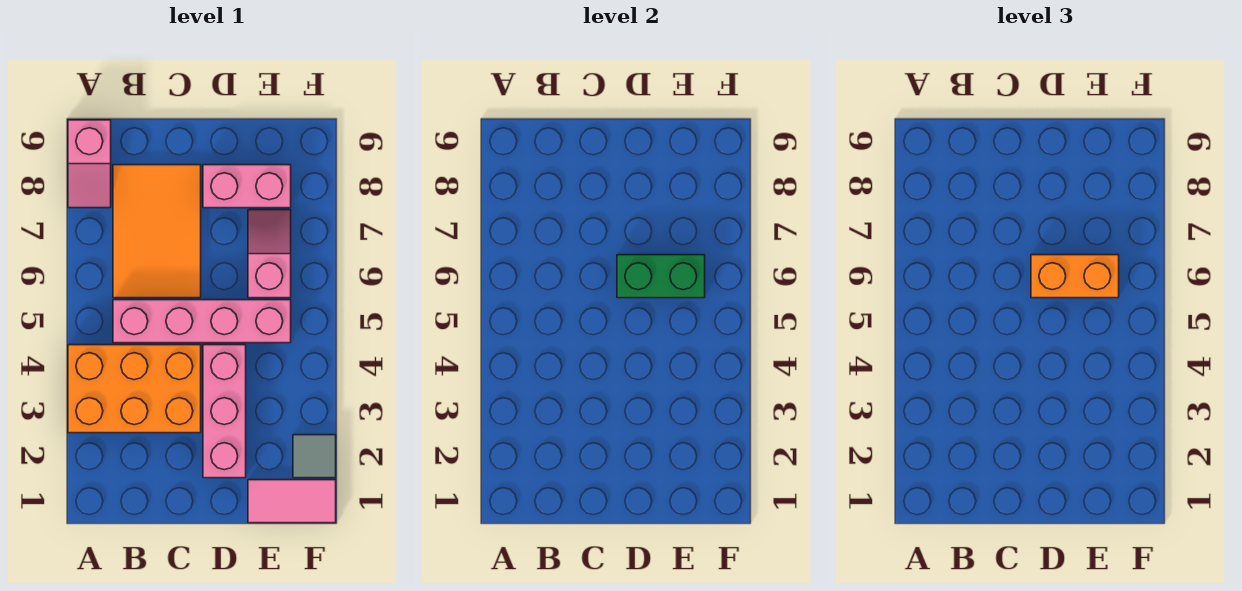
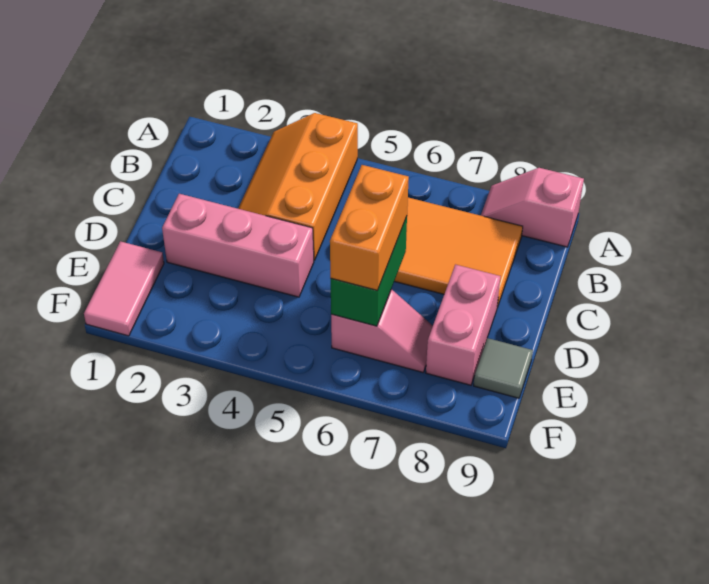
orange brick A3:C4 level 1 -> orange slope A3:C4 level 1 top 4
pink brick B5:E5 level 1 -> none
grey tile F2 level 1 -> grey tile E9 level 1

